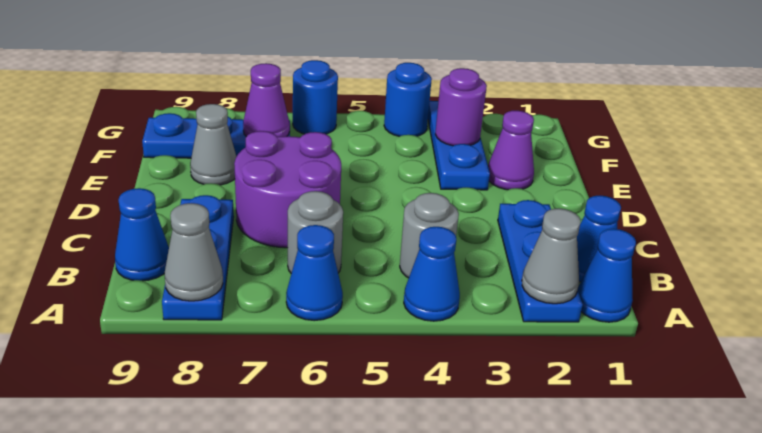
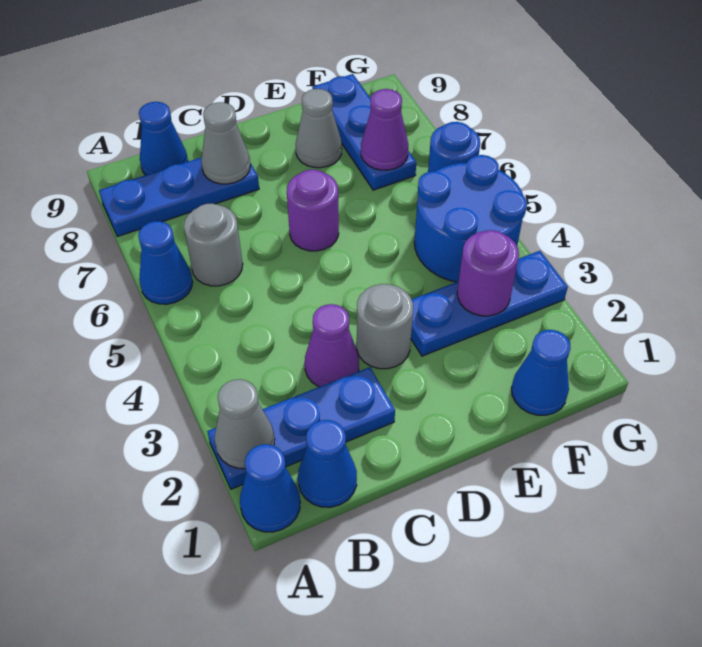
blue cone A4 level 1 -> blue cone F1 level 1
grey cone A8 level 2 -> grey cone C8 level 2
grey round brick B4 level 1 -> grey round brick D3 level 1
purple round brick C6:D7 level 1 -> purple round brick D6 level 1
purple cone E2 level 1 -> purple cone C3 level 1
blue round brick G4 level 1 -> blue round brick F4:G5 level 1

